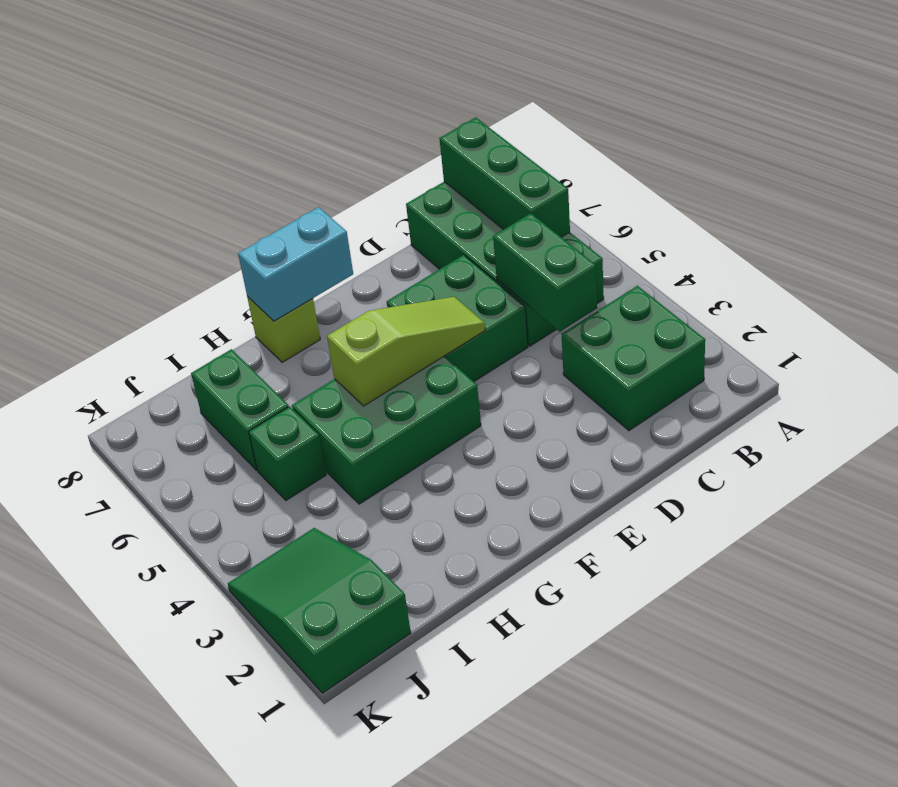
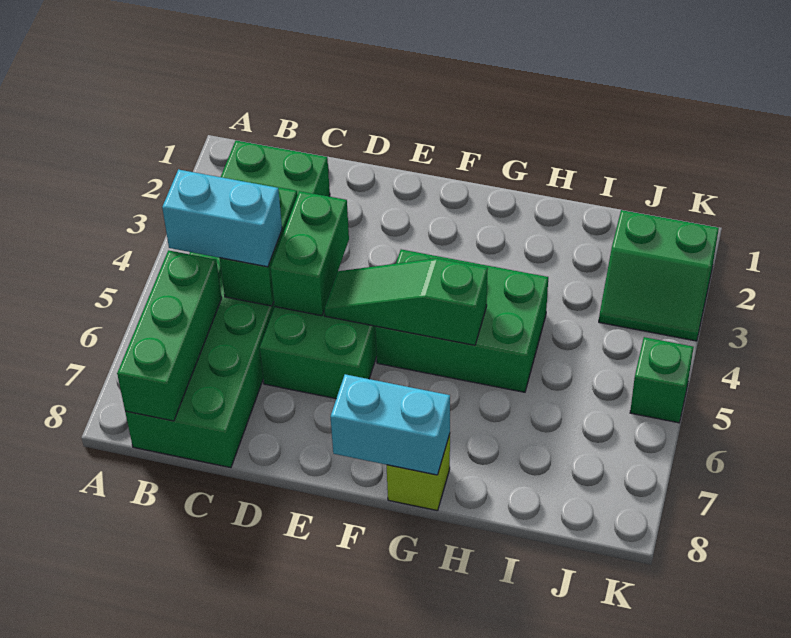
none -> cyan brick B5:C5 level 3
lime slope E5:G5 level 2 top G -> green slope E5:G5 level 2 top G
green brick I5 level 1 -> green brick K5 level 1
green brick I6:I7 level 1 -> green brick D4:D5 level 2
green slope J1:K3 level 1 top 1 -> green slope J2:K3 level 1 top 2

